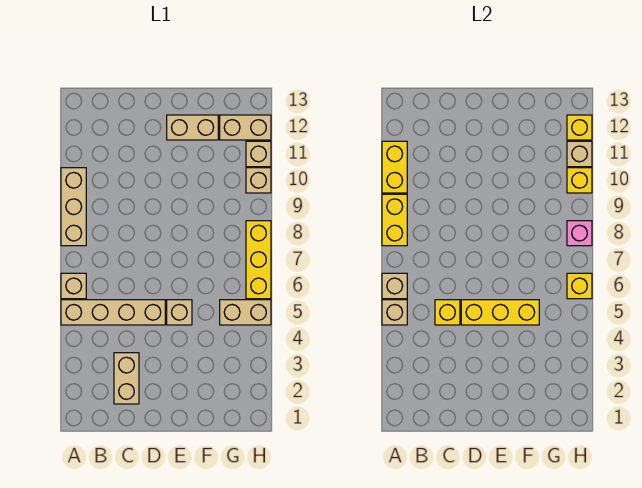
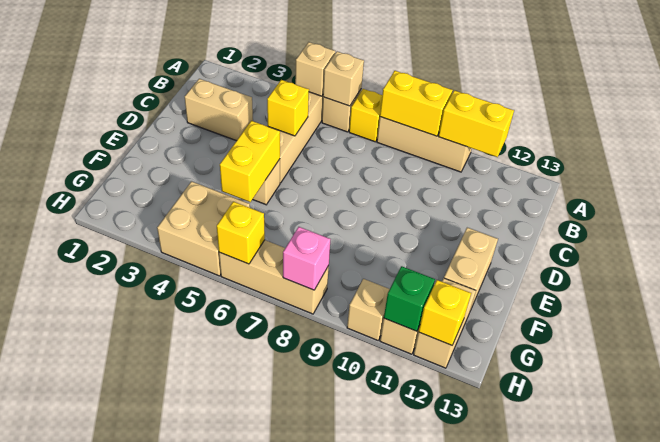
yellow brick D5:F5 level 2 -> yellow brick E5:F5 level 2
tan brick G5:H5 level 1 -> tan brick G4:H5 level 1
yellow brick H6:H8 level 1 -> tan brick H6:H8 level 1
yellow brick H10 level 2 -> yellow brick A7 level 1
tan brick H11 level 2 -> green brick H11 level 2

